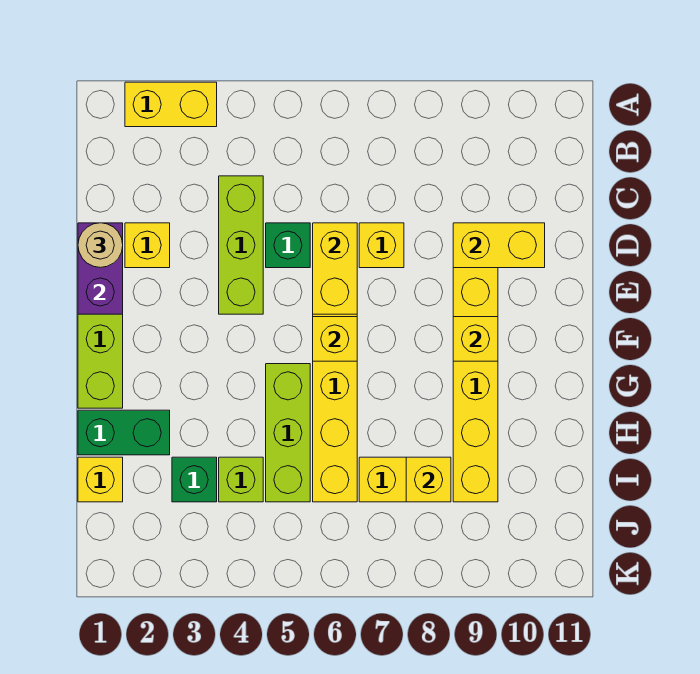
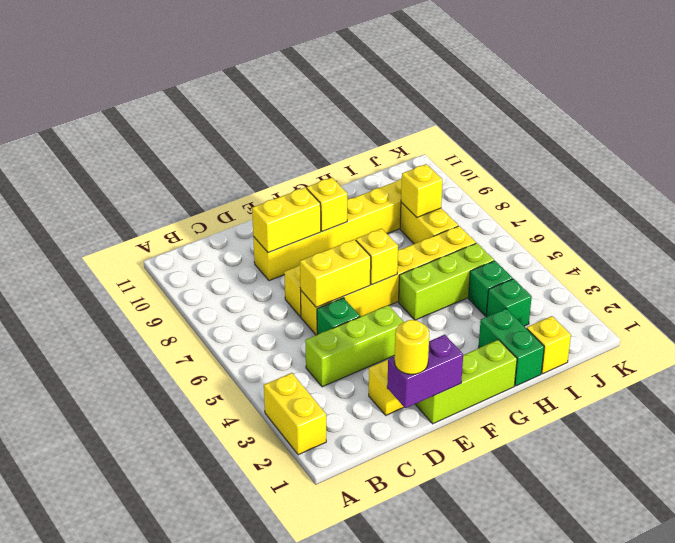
tan round brick D1 level 3 -> yellow round brick D1 level 3
yellow brick D9:D10 level 2 -> yellow brick D9:E9 level 2
lime brick I4 level 1 -> green brick I4 level 1

